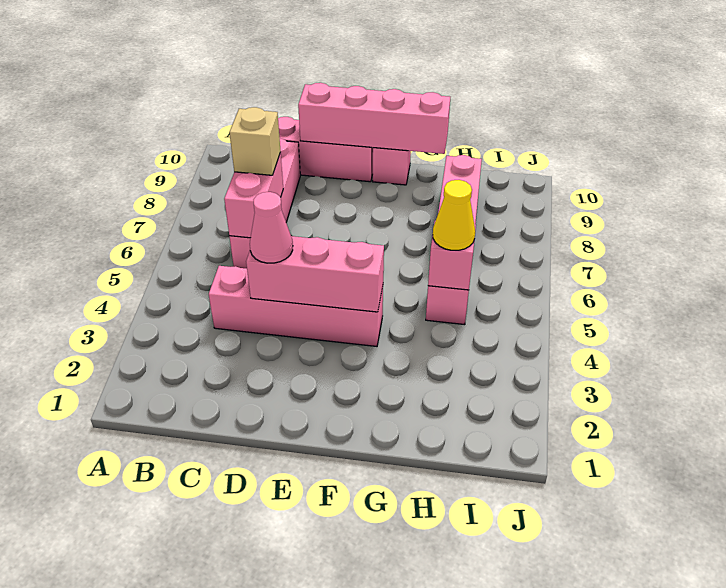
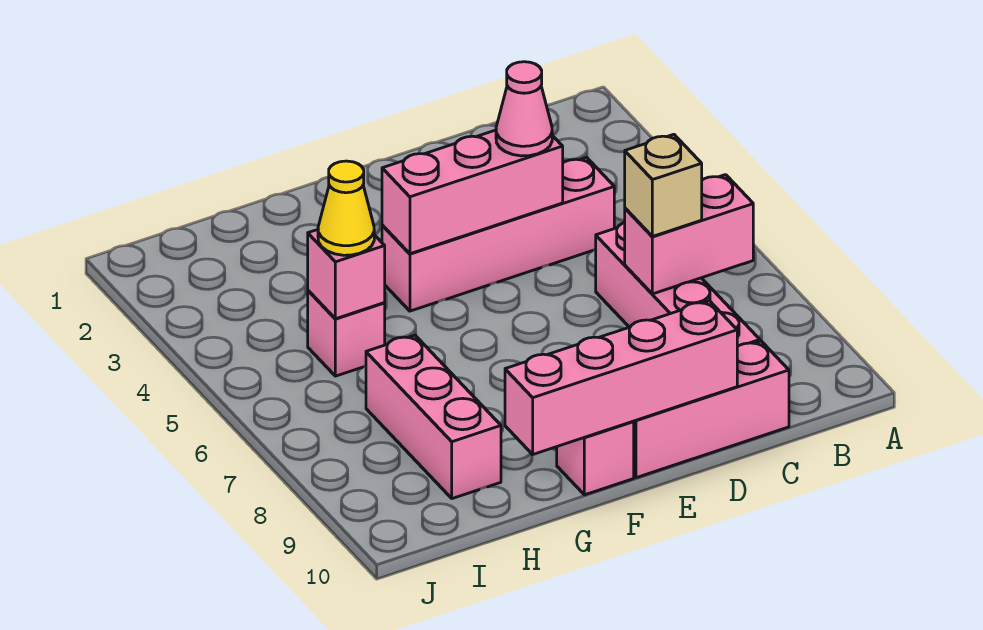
pink brick C6:C7 level 2 -> pink brick B7:C7 level 2

